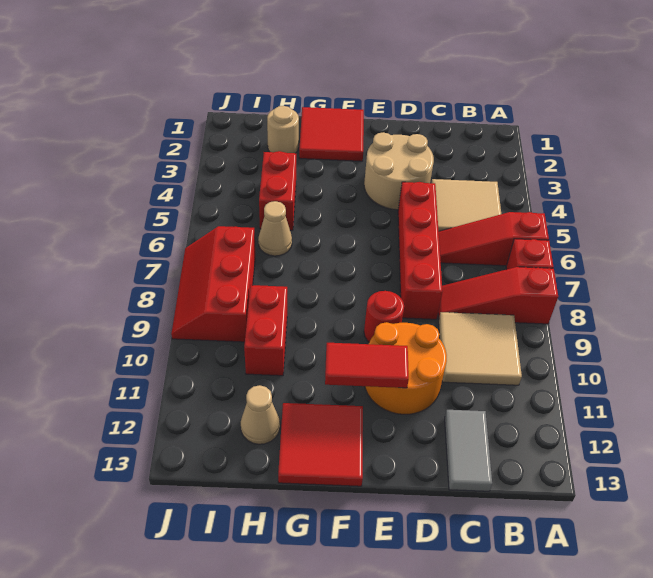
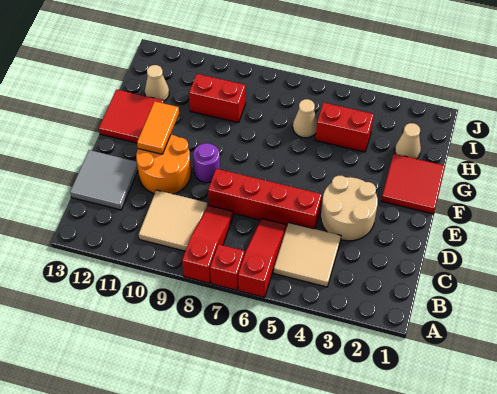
grey tile C12:C13 level 1 -> grey tile C12:D13 level 1
red round brick E9 level 1 -> purple round brick E9 level 1
red tile E11:F11 level 2 -> orange tile E11:F11 level 2
tan round brick H2 level 1 -> tan cone H2 level 1
red slope I7:J9 level 1 top I -> none

